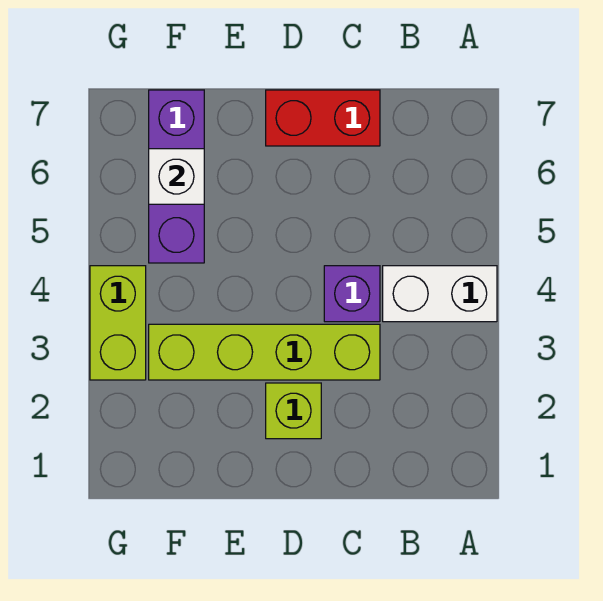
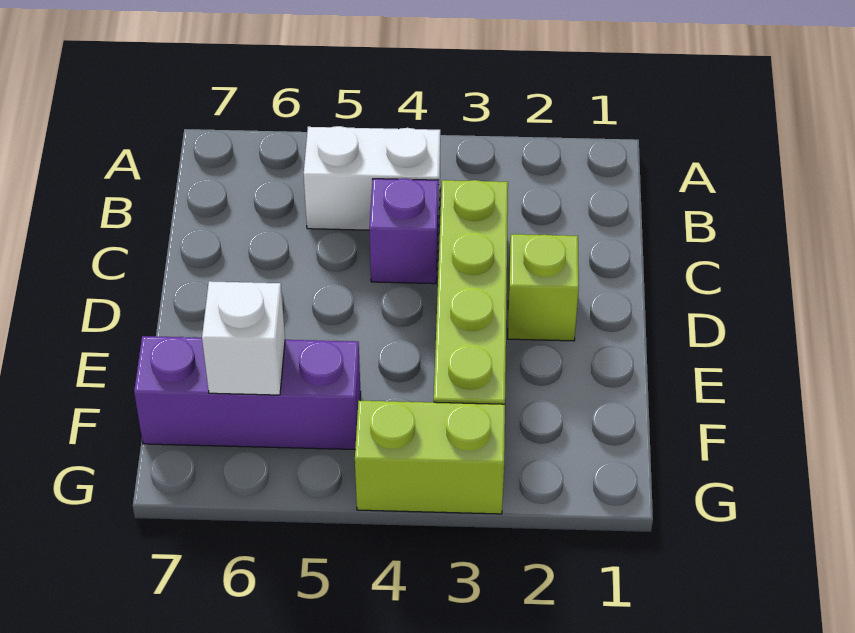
white brick A4:B4 level 1 -> white brick B4:B5 level 1
red brick C7:D7 level 1 -> none

